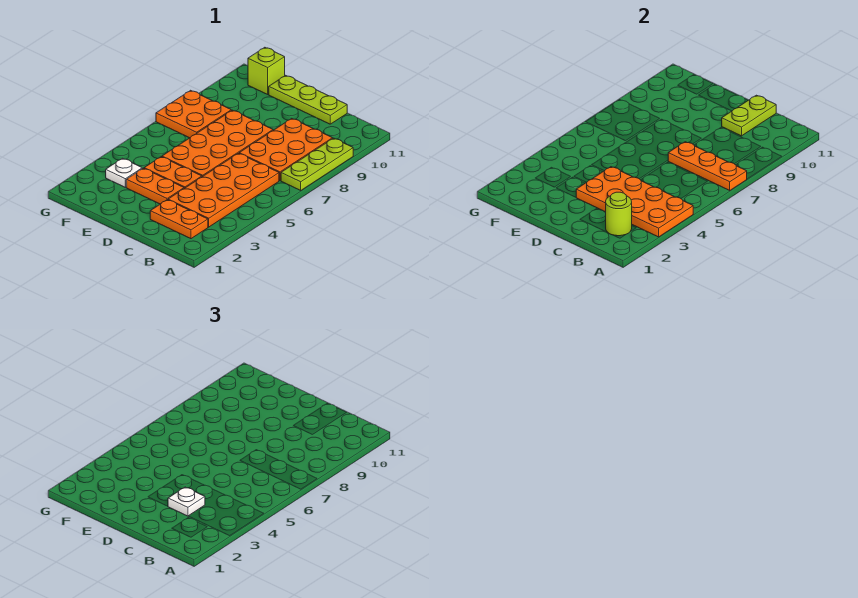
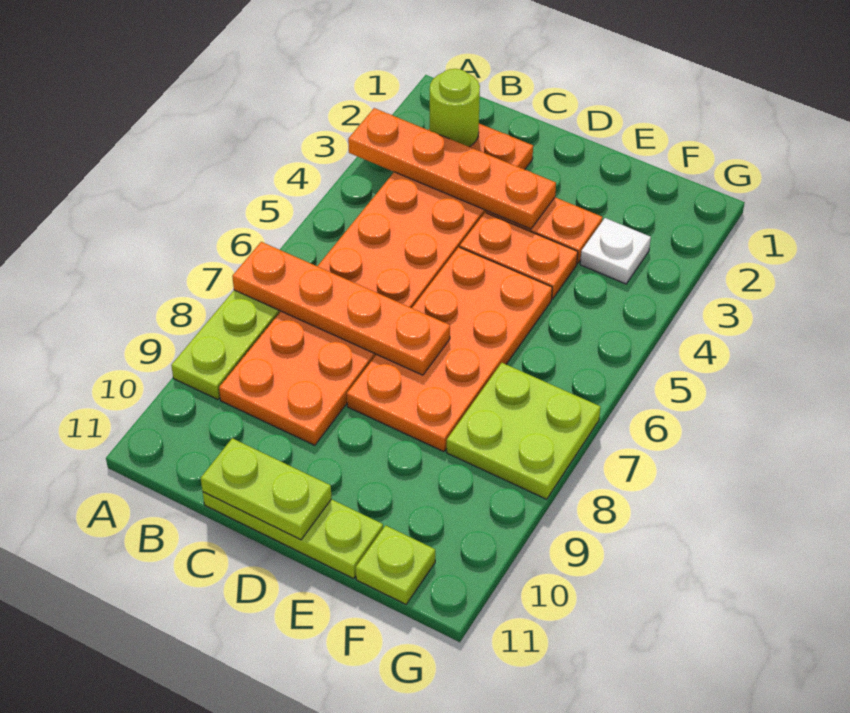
orange plate A3:D4 level 2 -> orange plate A3:D3 level 2
orange plate A7:C7 level 2 -> orange plate A7:D7 level 2
white plate C3 level 3 -> none
lime plate C10:C11 level 2 -> lime plate C11:D11 level 2
orange plate F7:G8 level 1 -> lime plate F7:G8 level 1
lime brick F11 level 1 -> lime plate F11 level 1

